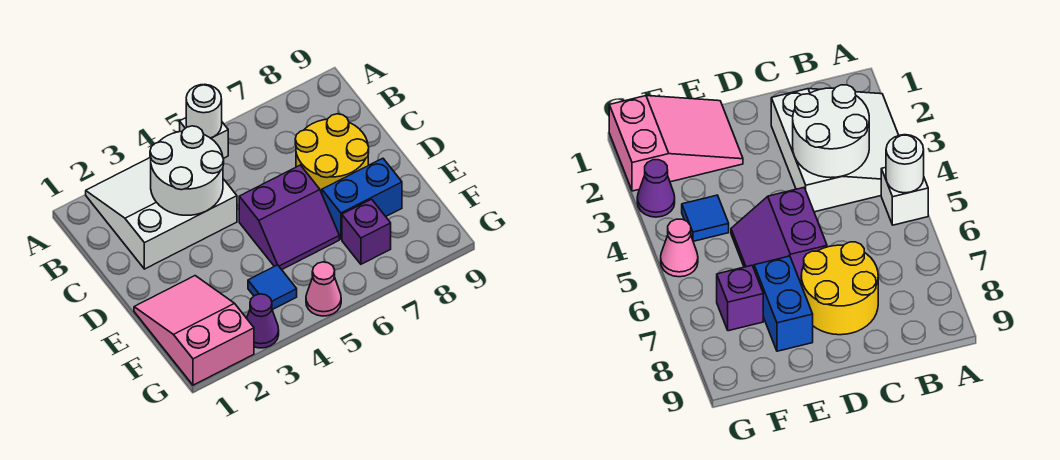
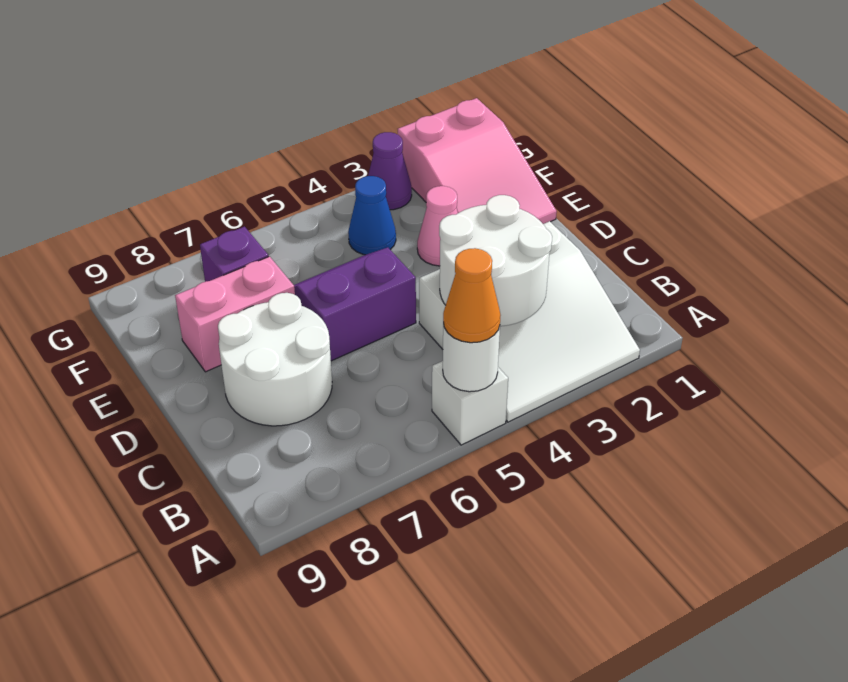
none -> orange cone A5 level 3
yellow round brick C7:D8 level 1 -> white round brick C7:D8 level 1
blue brick E7:E8 level 1 -> pink brick E7:E8 level 1
blue tile F4 level 1 -> blue cone F4 level 1
pink cone G5 level 1 -> pink cone E3 level 1

